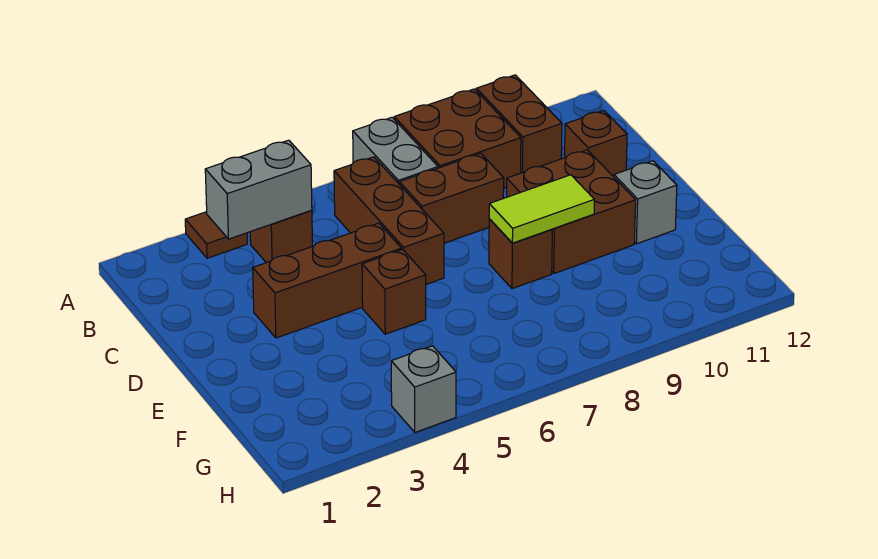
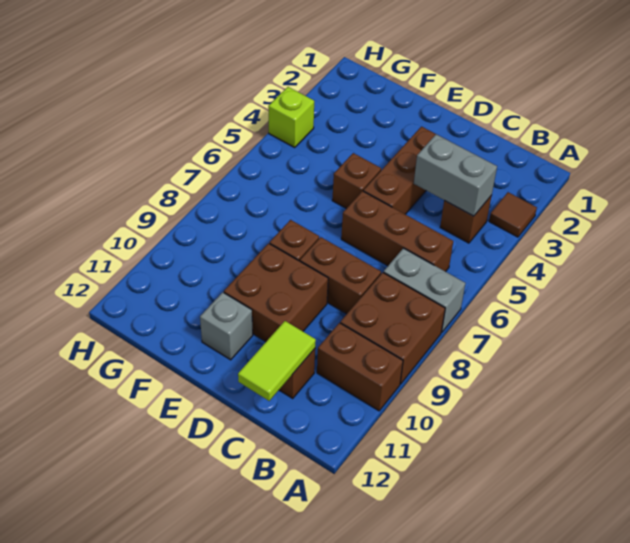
grey brick B3:B4 level 2 -> grey brick B4:C4 level 2
brown brick C7:C8 level 1 -> brown brick C8:D8 level 1
lime tile E8:E9 level 2 -> lime tile C11:C12 level 2
grey brick H4 level 1 -> lime brick H4 level 1

